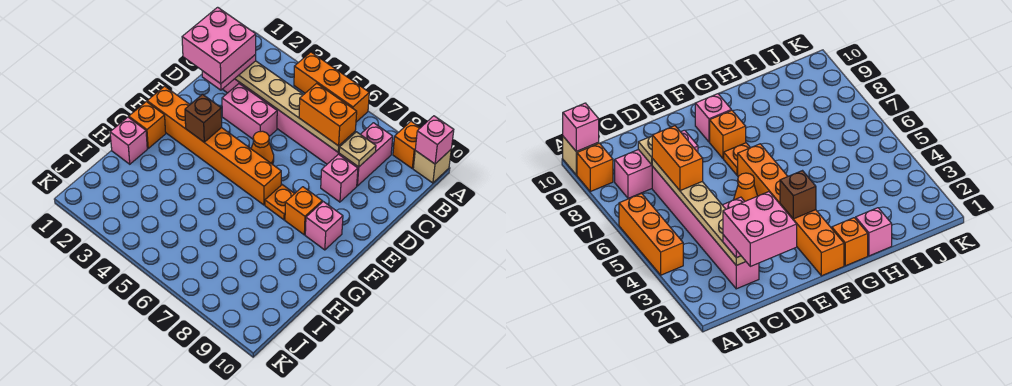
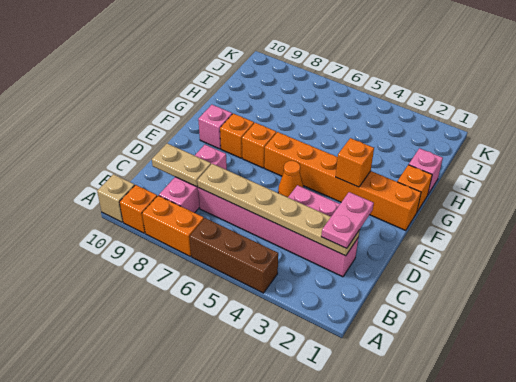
orange brick A4:A6 level 1 -> brown brick A4:A6 level 1
pink brick A10 level 2 -> none
pink brick C1:D2 level 4 -> none
orange brick C6:C7 level 3 -> orange brick A7:A8 level 1
tan plate C8 level 2 -> tan plate C8:C9 level 2
brown brick F3 level 2 -> orange brick F3 level 2
orange plate F7 level 1 -> orange brick F7 level 1

